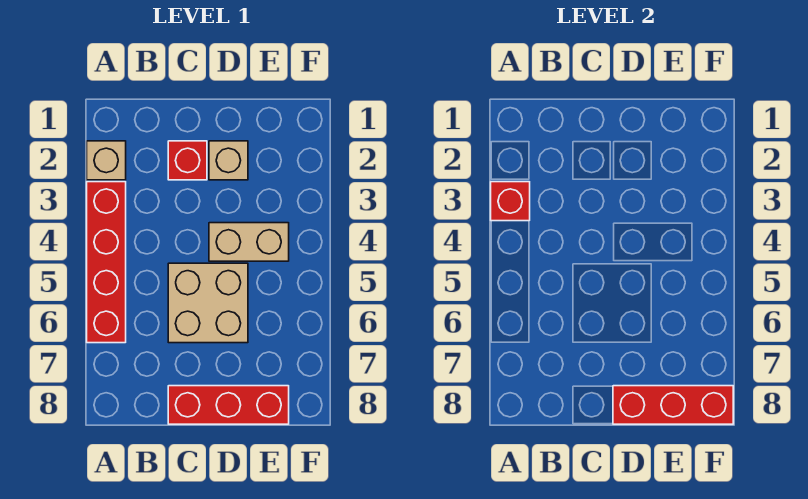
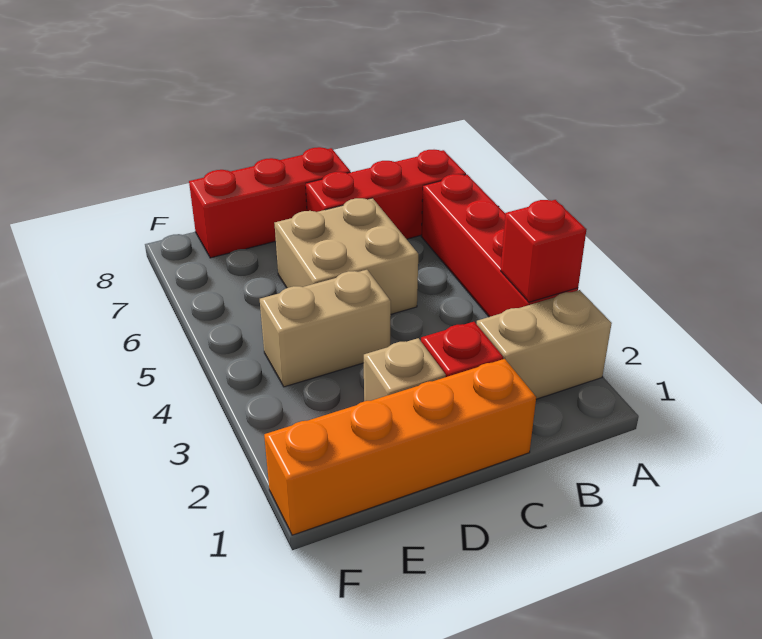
tan brick A2 level 1 -> tan brick A2:B2 level 1
none -> orange brick C1:F1 level 1
red brick D8:F8 level 2 -> red brick A7:C7 level 1

